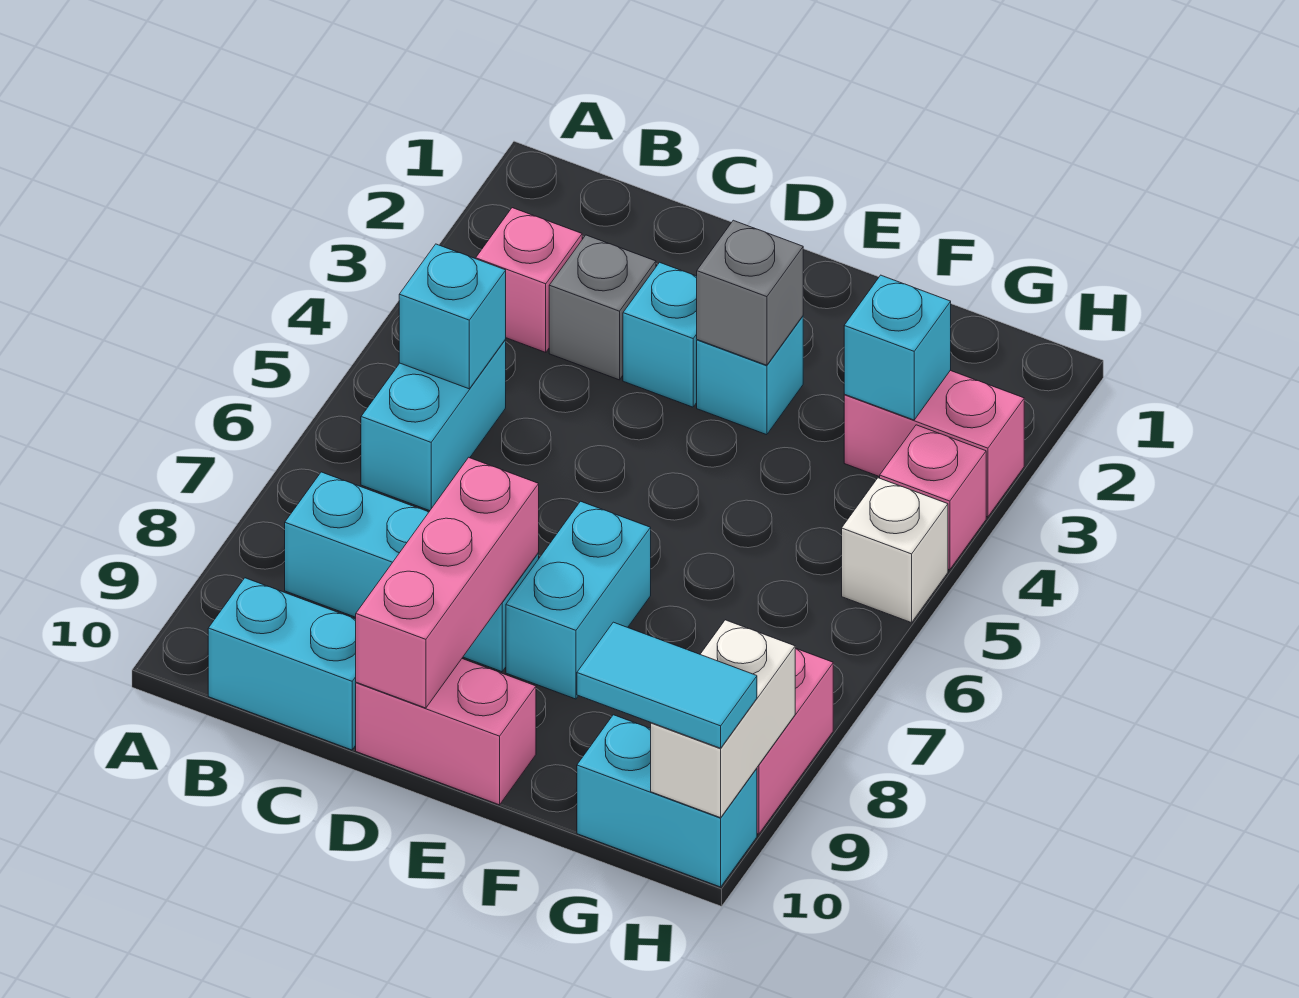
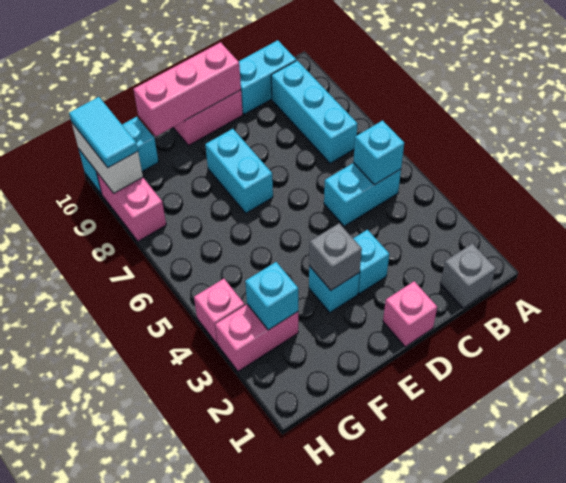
pink brick B3 level 1 -> pink brick D1 level 1
cyan brick B5:B6 level 1 -> cyan brick B5:C5 level 1
cyan brick B8:D8 level 1 -> cyan brick B7:B9 level 1
grey brick C3 level 1 -> grey brick B1 level 1
pink brick D8:D10 level 2 -> pink brick D10:F10 level 2
cyan tile G10:H10 level 3 -> cyan tile H9:H10 level 3
white brick H5 level 1 -> none

